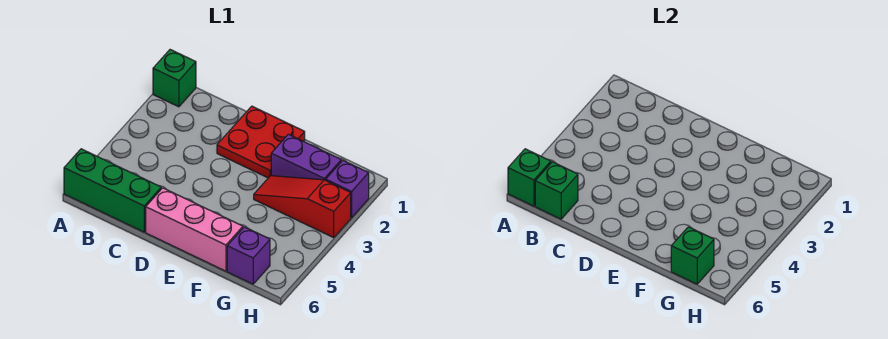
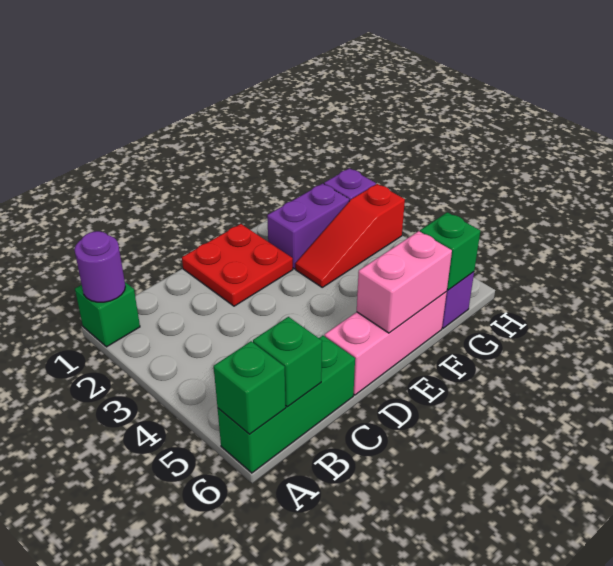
none -> purple round brick A1 level 2
none -> pink brick E6:F6 level 2

